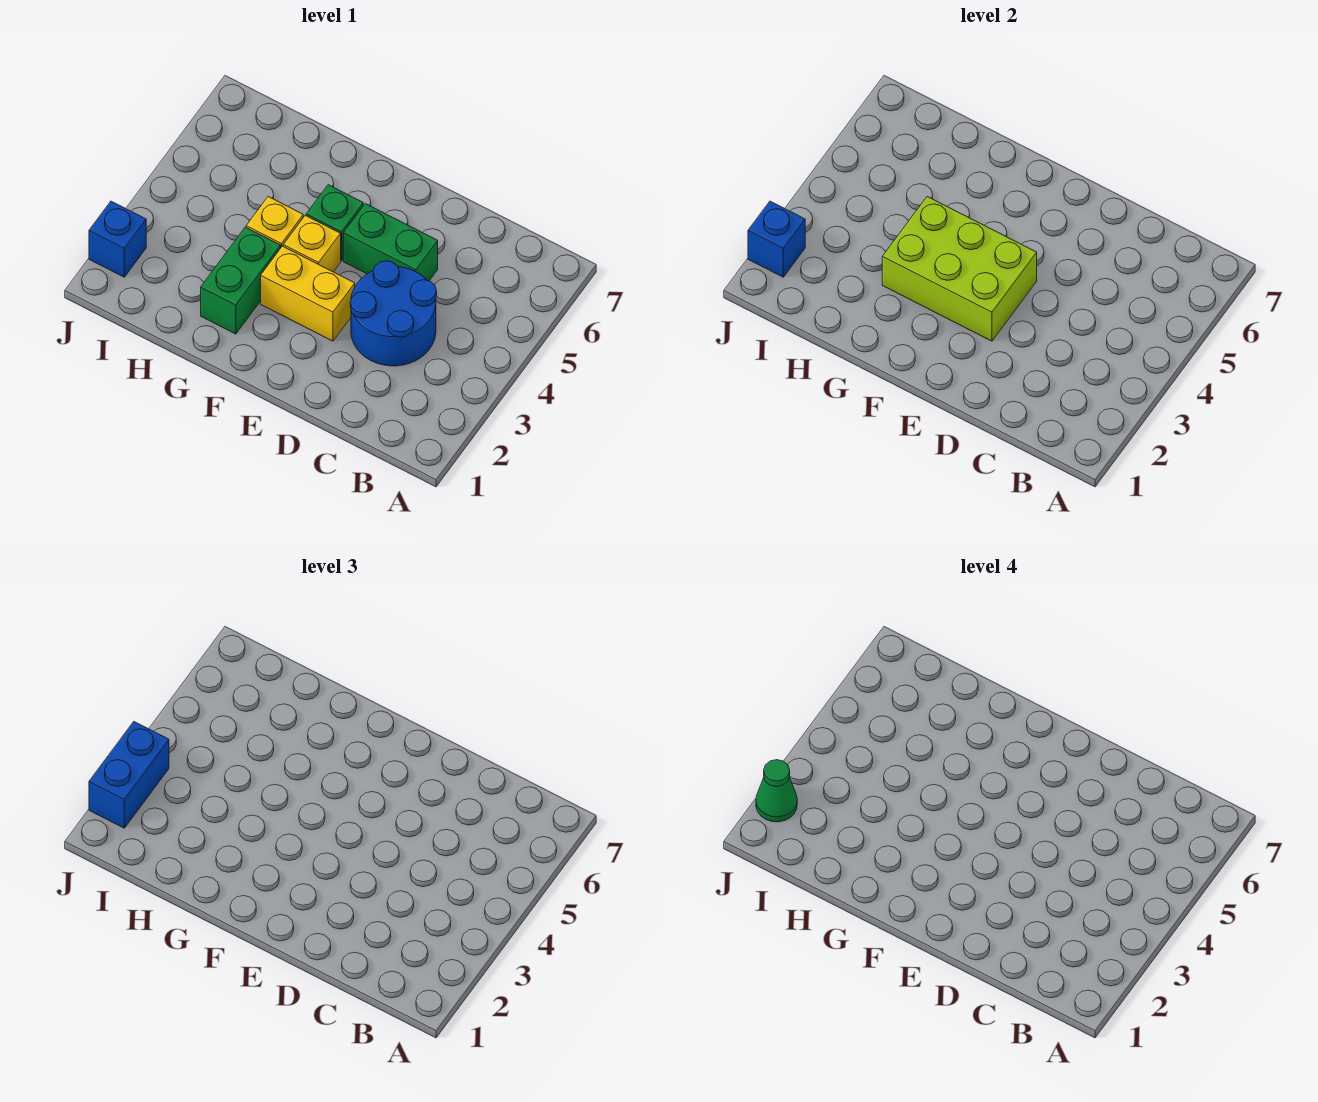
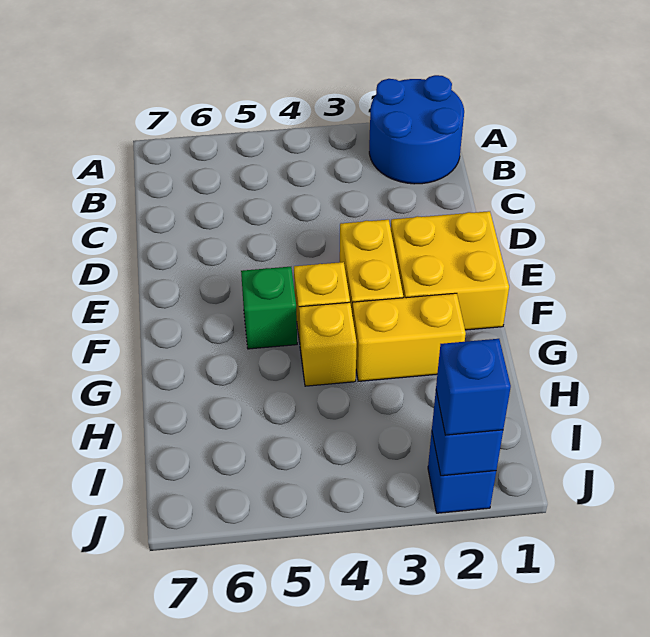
blue round brick C3:D4 level 1 -> blue round brick A1:B2 level 1
green brick D5:E5 level 1 -> none
none -> yellow brick E1:F2 level 1
lime brick E3:G4 level 2 -> none
green brick G2:G3 level 1 -> yellow brick G2:G3 level 1
blue brick J2:J3 level 3 -> blue brick J2 level 3
green cone J2 level 4 -> none

